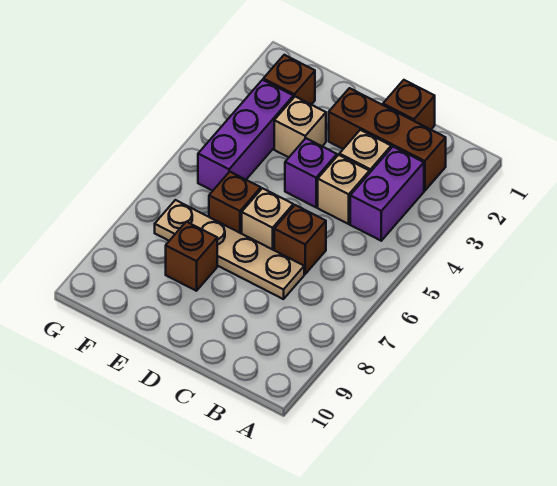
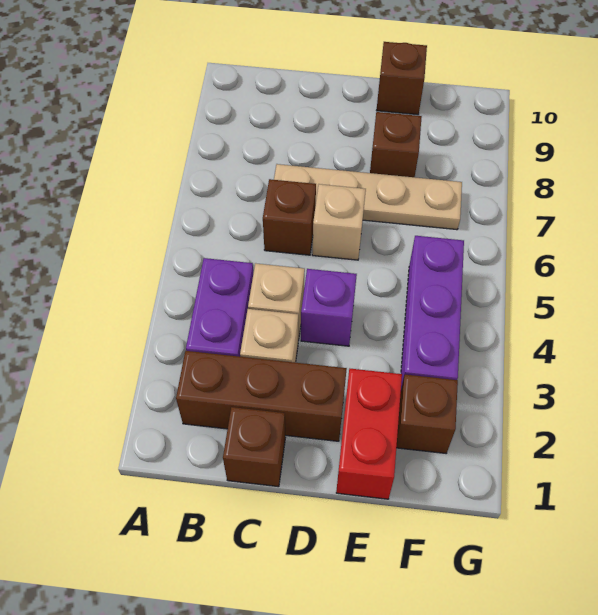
none -> red brick E1:E2 level 1
tan brick E3 level 1 -> none
brown brick E6 level 1 -> brown brick E10 level 1

